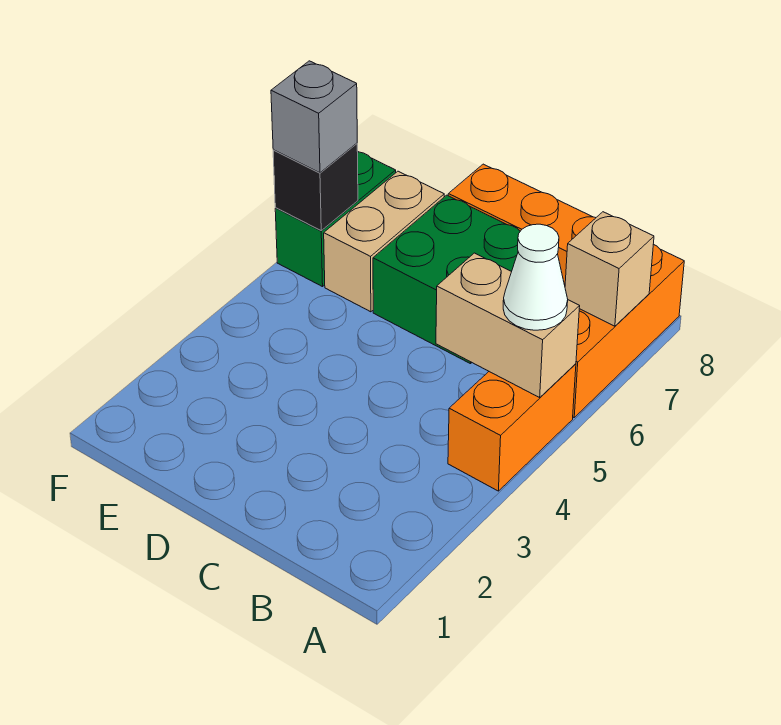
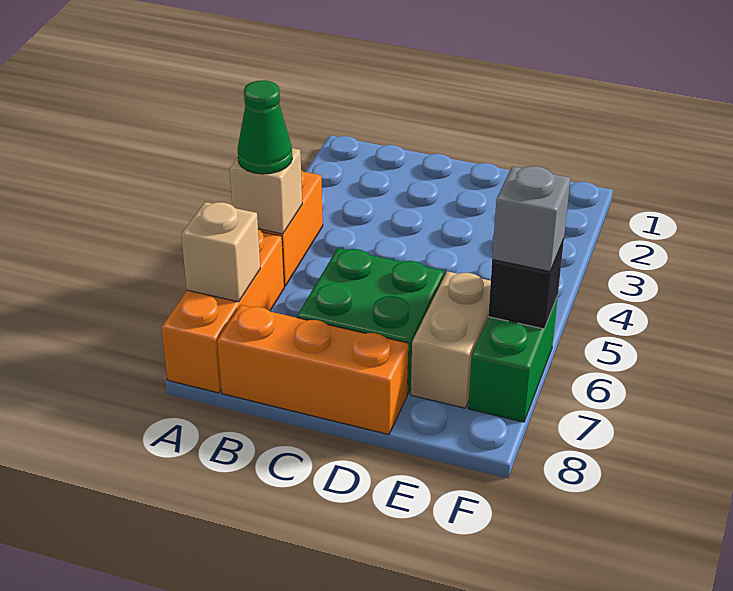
tan brick A5:B5 level 2 -> tan brick A5 level 2
white cone A5 level 3 -> green cone A5 level 3

